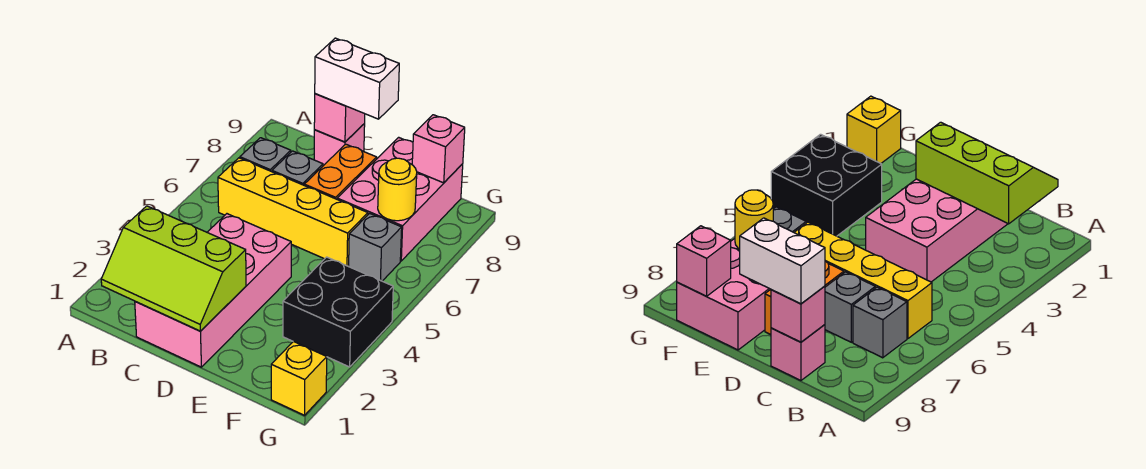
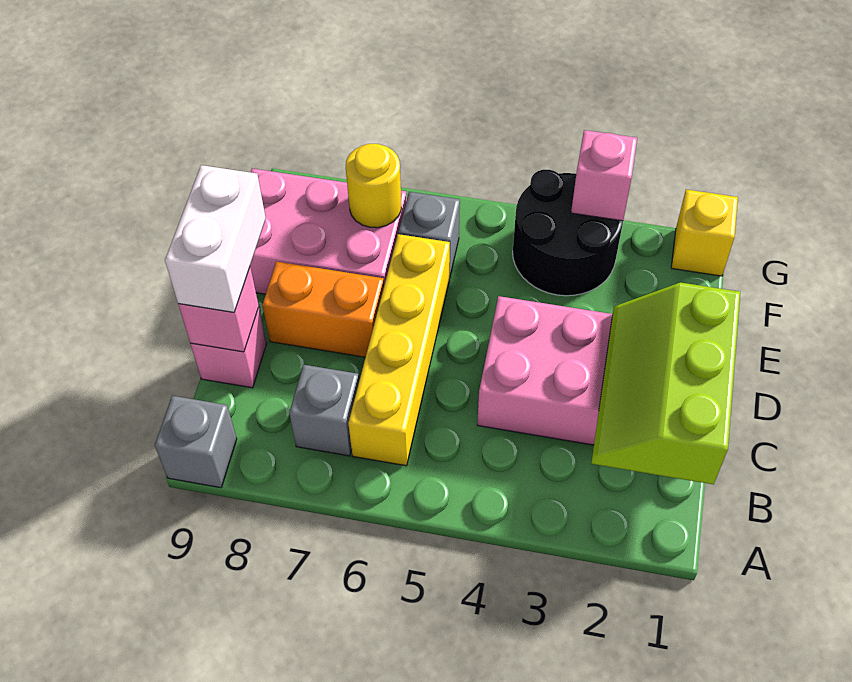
lime slope B1:D2 level 2 top 2 -> lime slope B1:D2 level 2 top 1
grey brick C7 level 1 -> grey brick A9 level 1
black brick F3:G4 level 1 -> black round brick F3:G4 level 1
pink brick F9 level 2 -> pink brick G3 level 2

